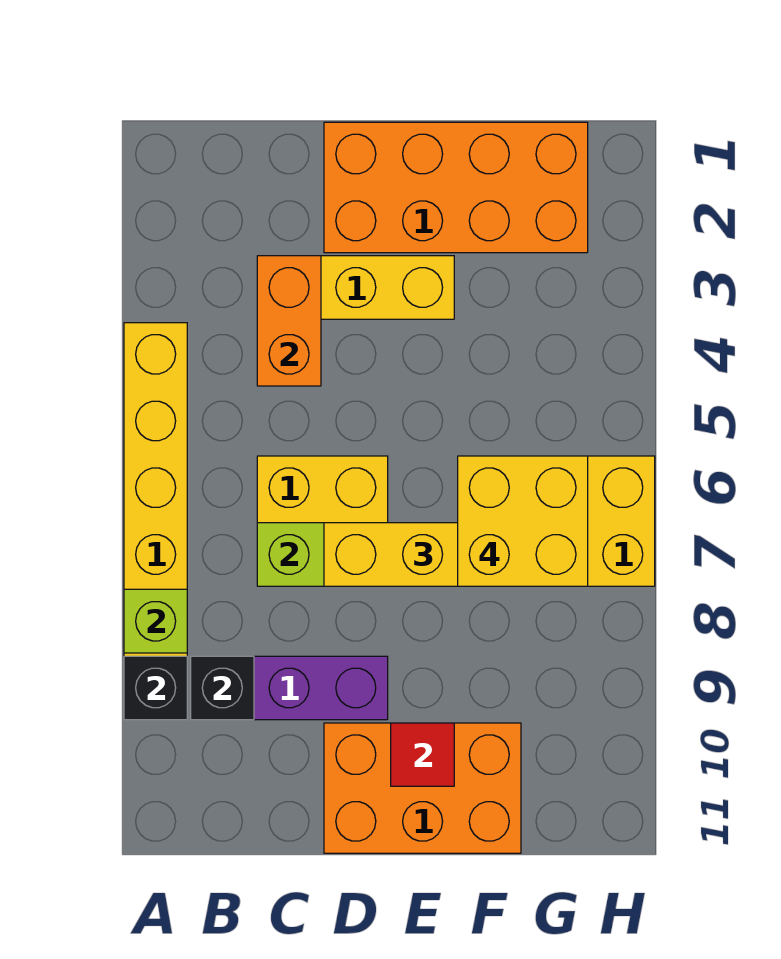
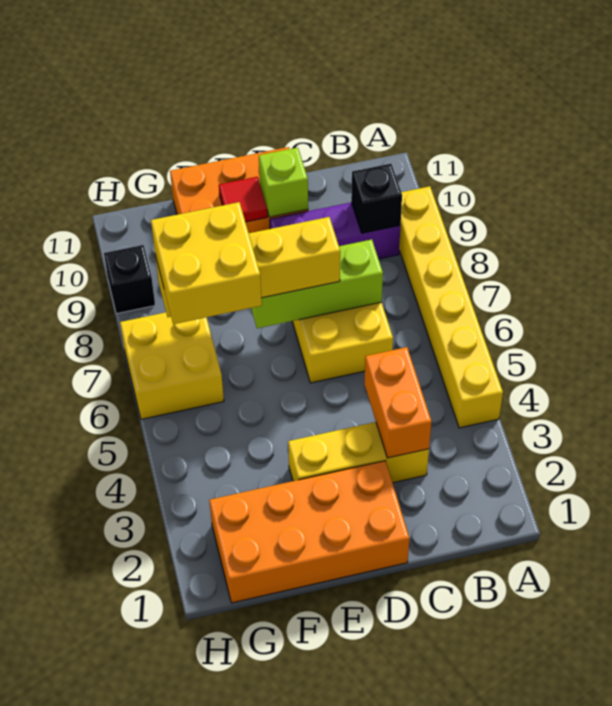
lime brick A8 level 2 -> lime brick D10 level 2
black brick A9 level 2 -> black brick H9 level 1

